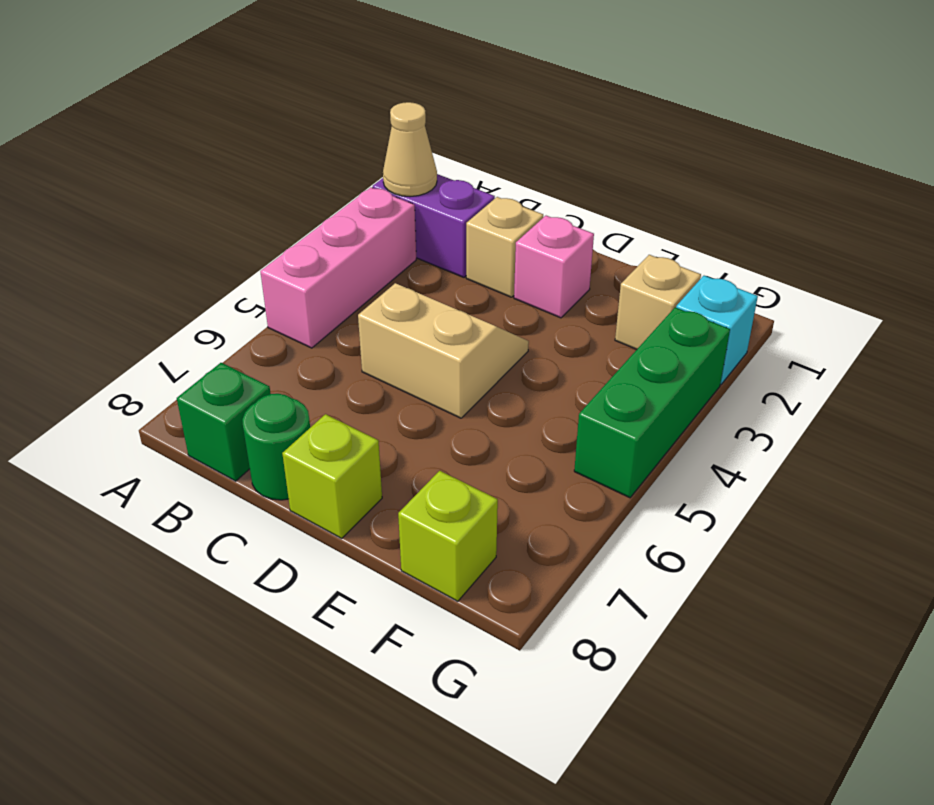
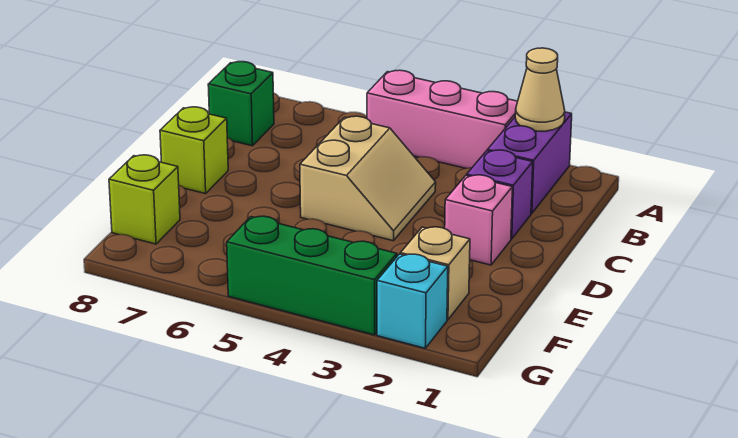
tan brick C2 level 1 -> purple brick C2 level 1
green round brick C8 level 1 -> none

